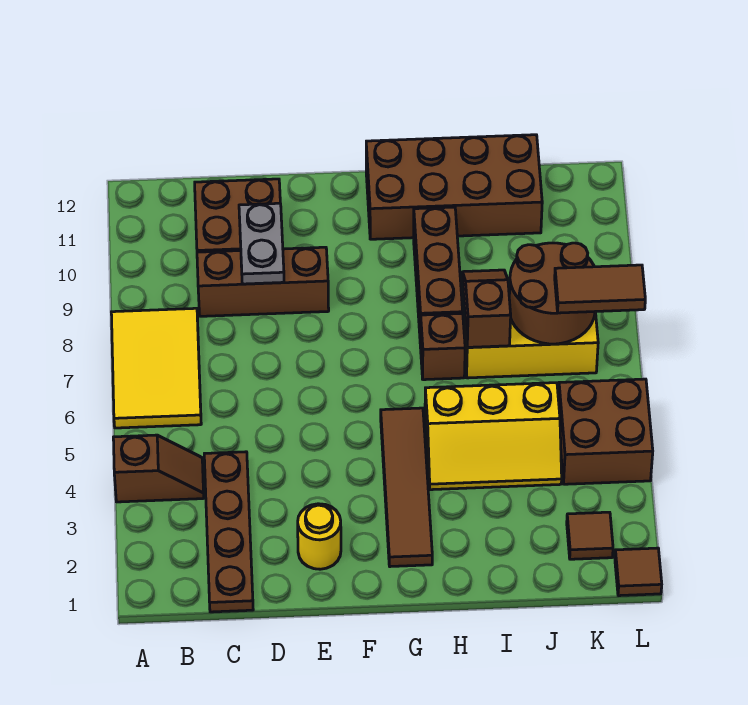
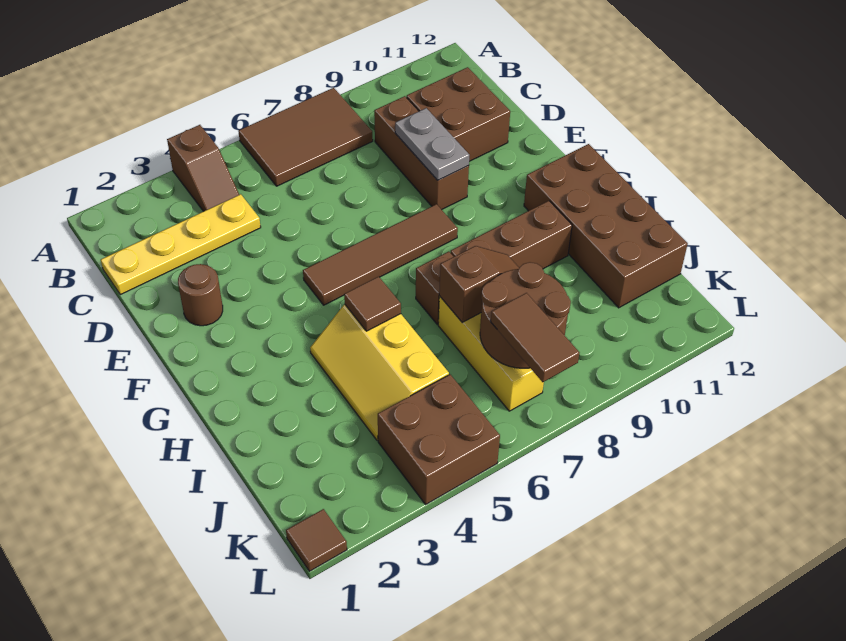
yellow tile A6:B8 level 1 -> brown tile A6:B8 level 1
brown plate C1:C4 level 1 -> yellow plate C1:C4 level 1
grey plate D9:D10 level 2 -> grey plate D9:E9 level 2
yellow round brick E2 level 1 -> brown round brick E2 level 1
brown tile G2:G5 level 1 -> brown tile F5:F8 level 1
brown tile K2 level 1 -> brown tile H5 level 2

